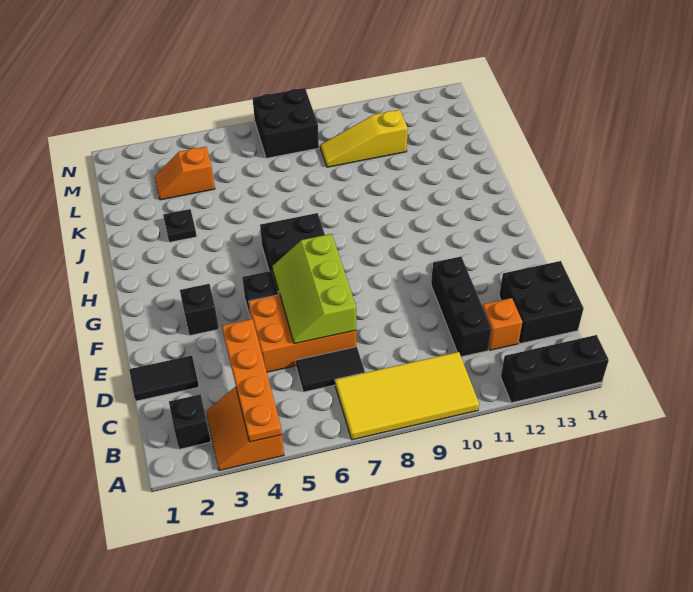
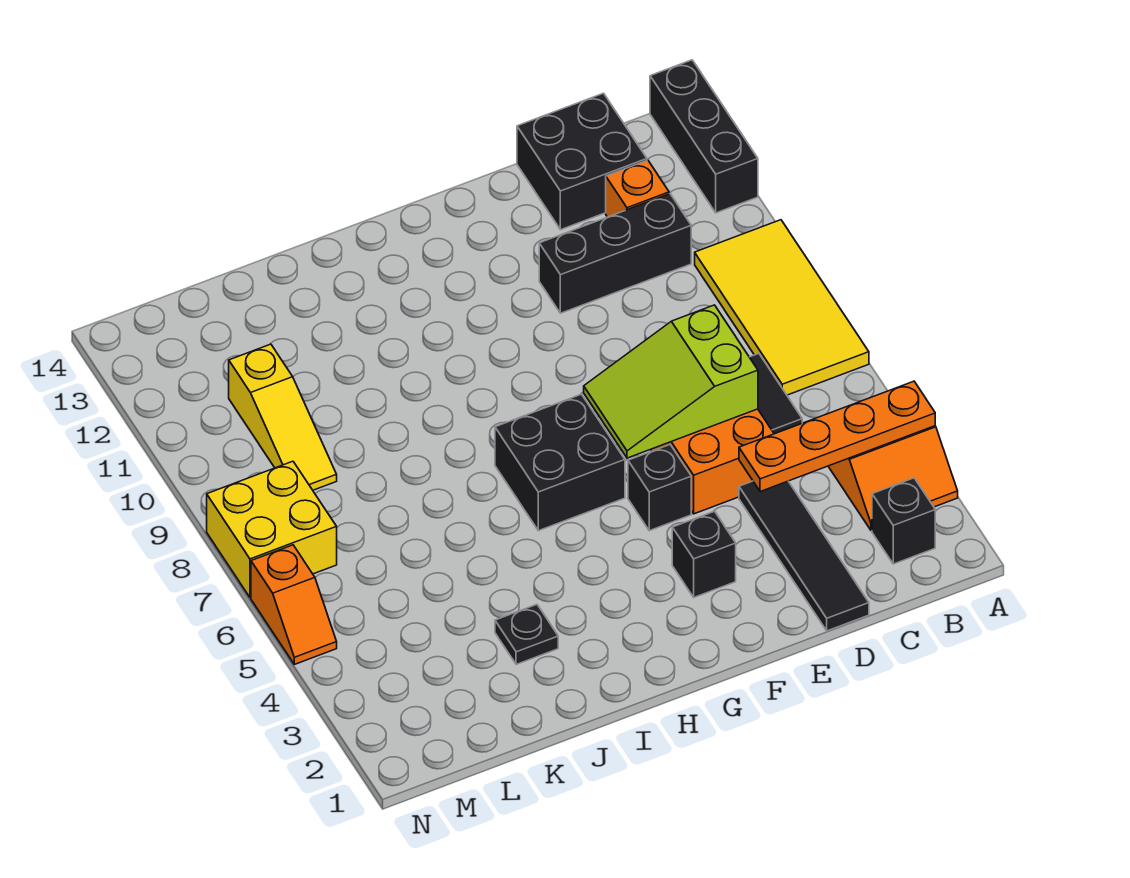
black tile D1:D2 level 1 -> black tile D1:D4 level 1
lime slope D6:F7 level 2 top 7 -> lime slope D6:F7 level 2 top D
orange slope L3:L4 level 1 top 4 -> orange slope N5:N6 level 1 top 6
black brick M7:N8 level 1 -> yellow brick M7:N8 level 1

